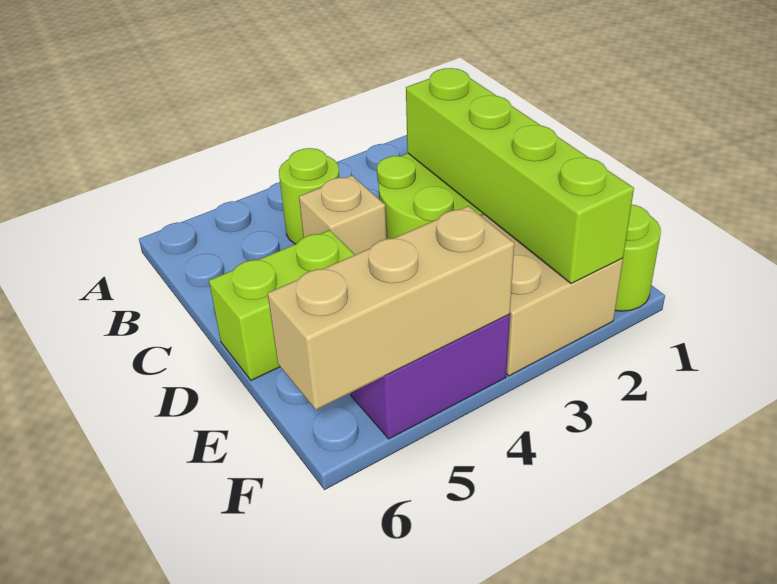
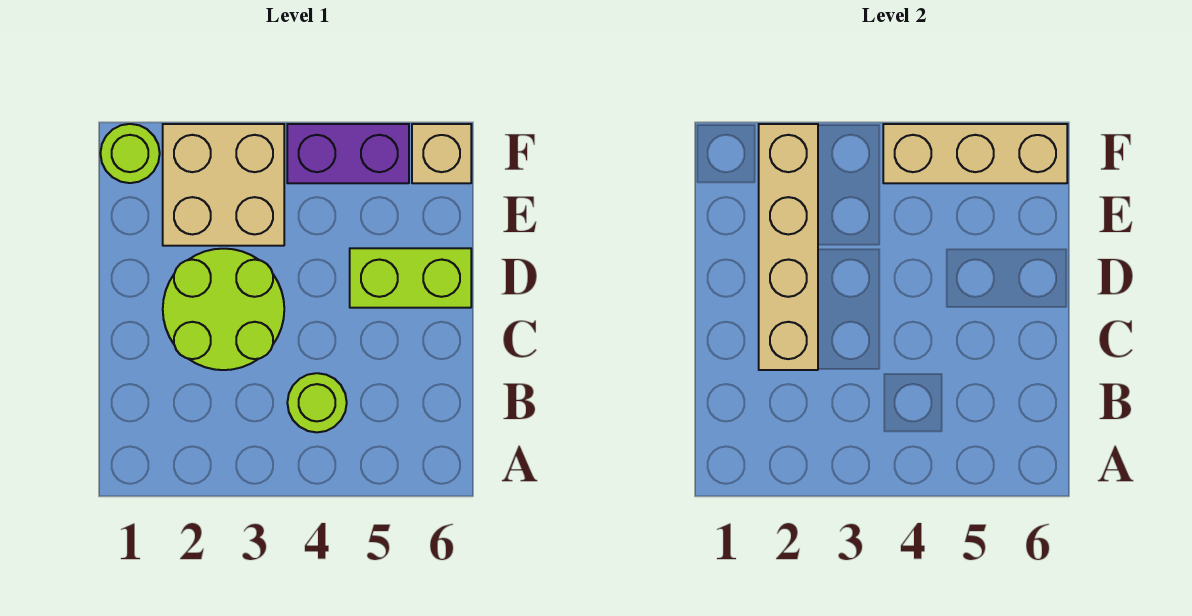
lime brick C2:F2 level 2 -> tan brick C2:F2 level 2
tan brick C4 level 1 -> tan brick F6 level 1

